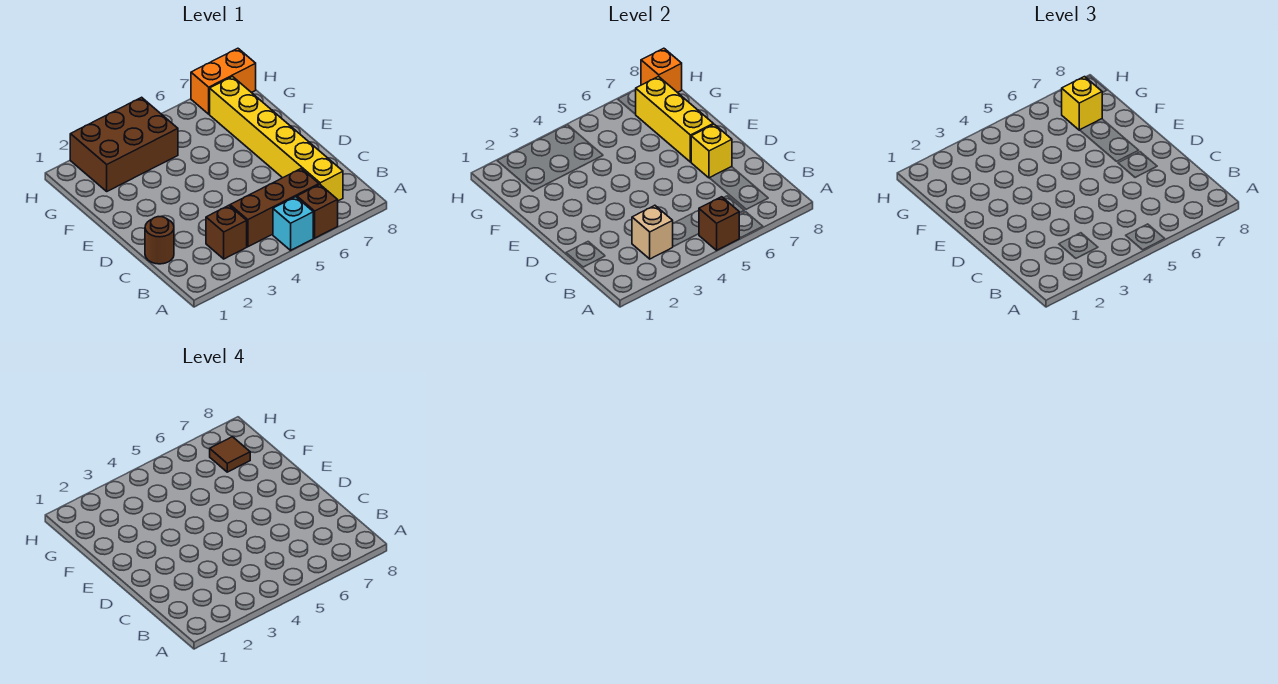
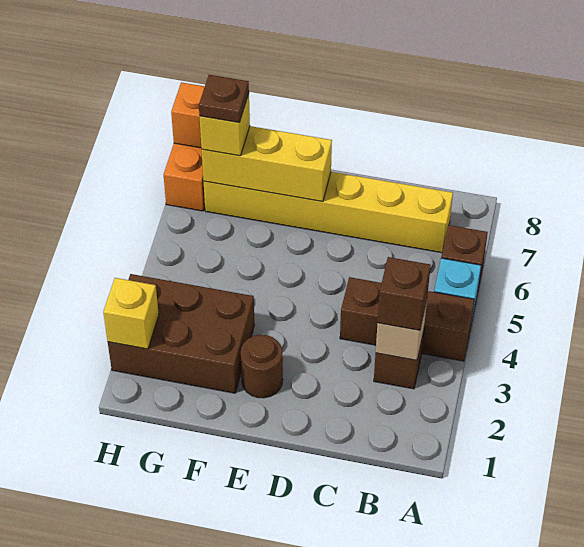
brown brick A5 level 2 -> brown brick B3 level 3
brown brick B4:B6 level 1 -> brown brick A4:C4 level 1
brown round brick C1 level 1 -> brown round brick E2 level 1
yellow brick D7 level 2 -> yellow brick H2 level 2
brown brick G2:H4 level 1 -> brown brick F2:H3 level 1
brown tile G7 level 4 -> brown plate G7 level 4

